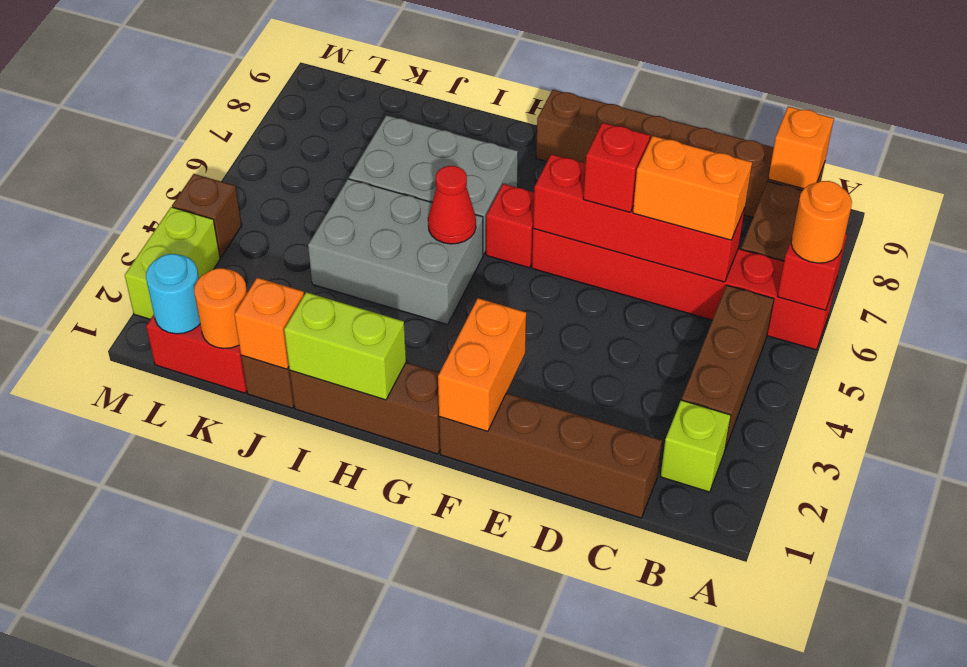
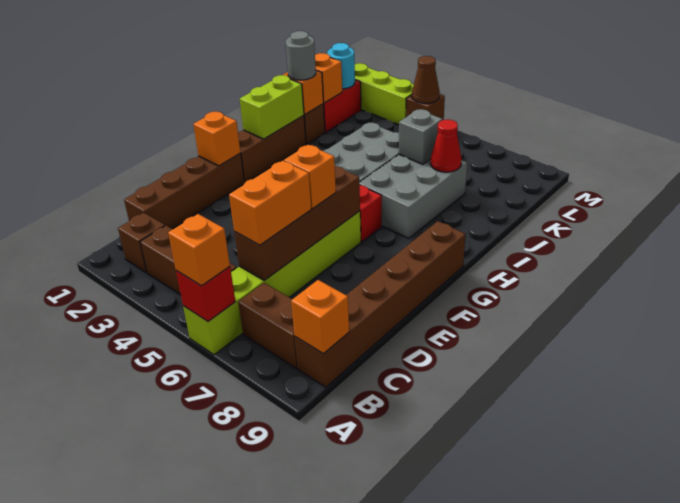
red brick A6:F6 level 1 -> lime brick A6:F6 level 1
orange round brick A6 level 3 -> orange brick A6 level 3
lime brick B2 level 1 -> brown brick B2 level 1
red brick C6:F6 level 2 -> brown brick C6:F6 level 2
red brick E6 level 3 -> orange brick E6 level 3
orange brick F1:F2 level 2 -> orange brick F1 level 2
red cone H5 level 2 -> red cone J7 level 2
none -> grey round brick J1 level 3
none -> grey brick J6 level 2
orange round brick K1 level 2 -> orange brick K1 level 2
lime brick M2:M3 level 1 -> lime brick M1:M3 level 1
none -> brown cone M4 level 2

